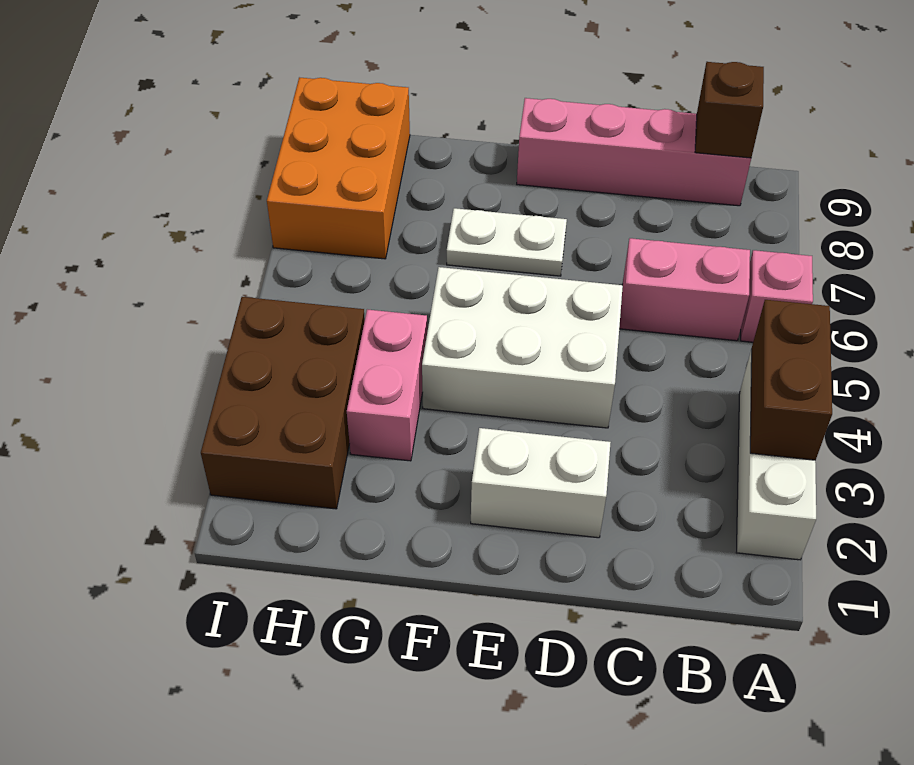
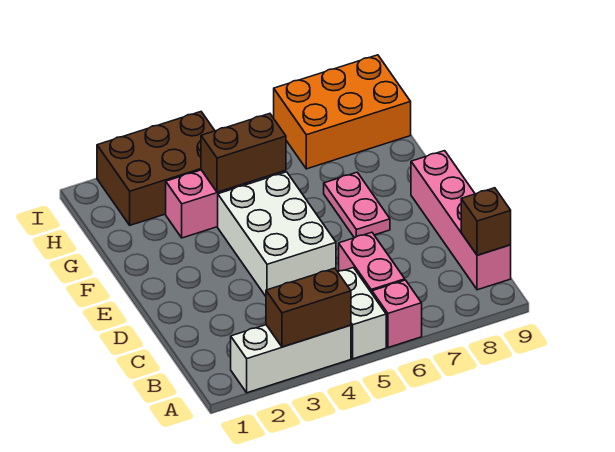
white brick D2:E2 level 1 -> white brick A5:B5 level 1
white plate E7:F7 level 1 -> pink plate E7:F7 level 1
none -> brown brick G4:G5 level 2

